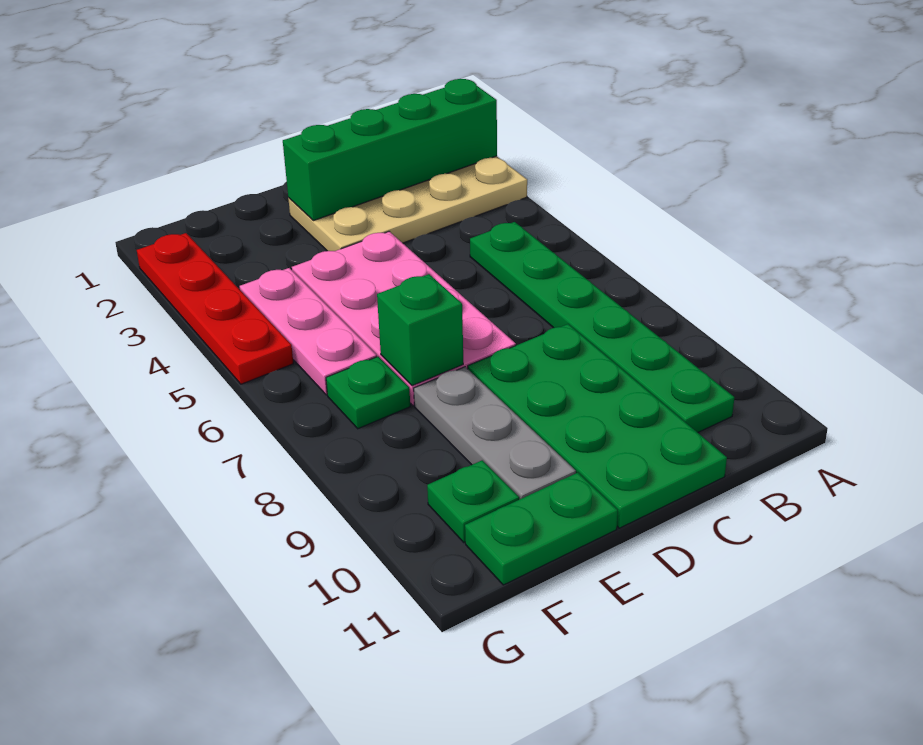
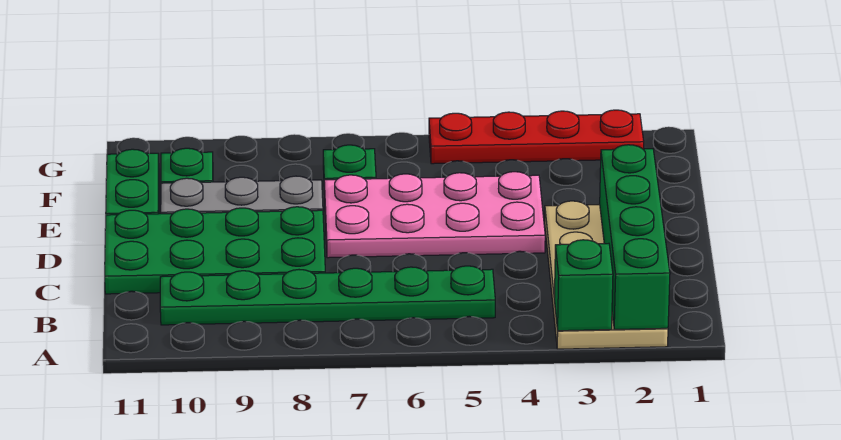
green brick E7 level 2 -> green brick A3 level 2
pink plate F4:F6 level 1 -> none

